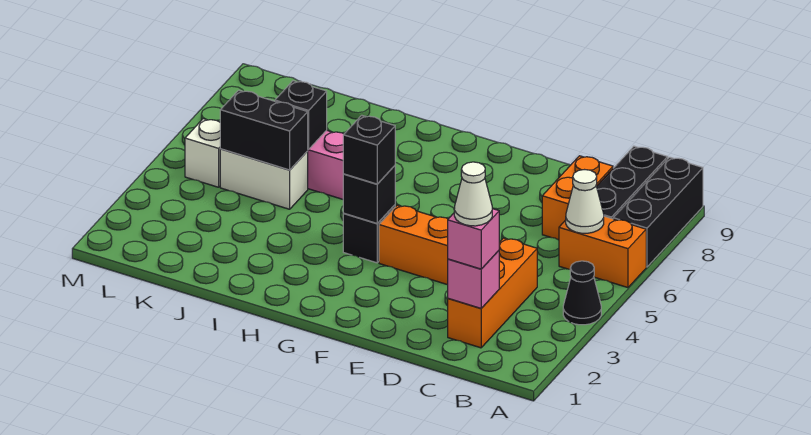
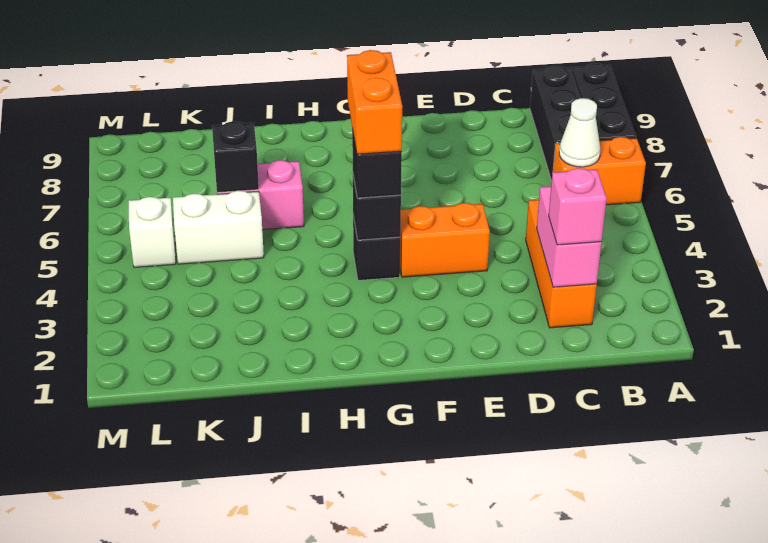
black cone A4 level 1 -> none
pink brick C2 level 2 -> pink brick C2:C3 level 2
white cone C2 level 4 -> none
orange brick C7:C8 level 1 -> orange brick G4:G5 level 4
black brick J5:K5 level 2 -> none

